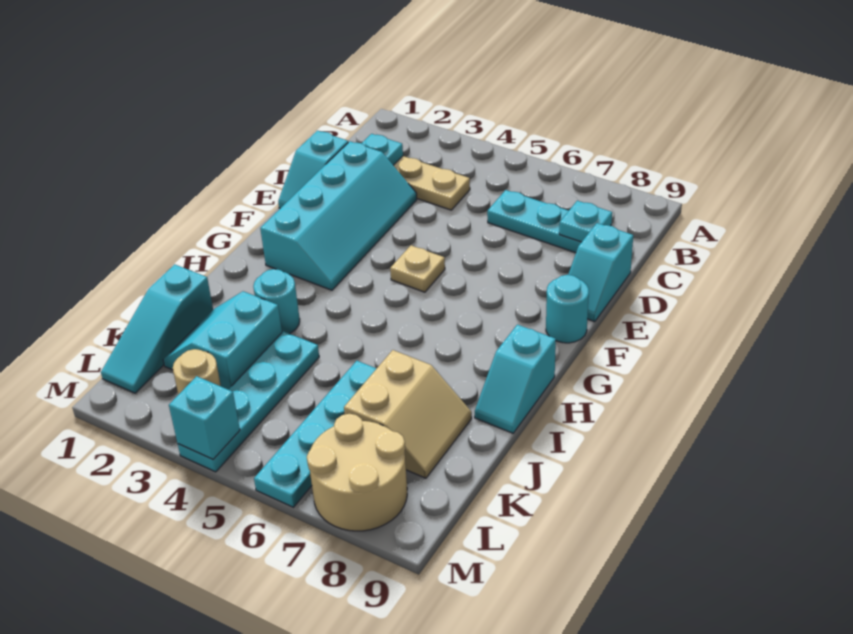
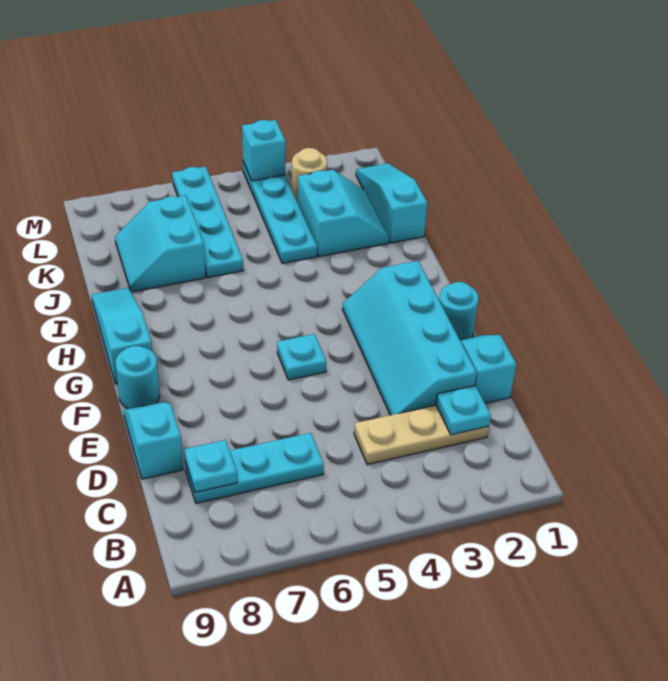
tan plate F5 level 1 -> cyan plate F5 level 1
cyan slope H9:I9 level 1 top H -> cyan slope G9:I9 level 1 top G
cyan round brick I3 level 1 -> cyan round brick F1 level 1
tan slope J7:K8 level 1 top 7 -> cyan slope J7:K8 level 1 top 7
tan round brick L7:M8 level 1 -> none

